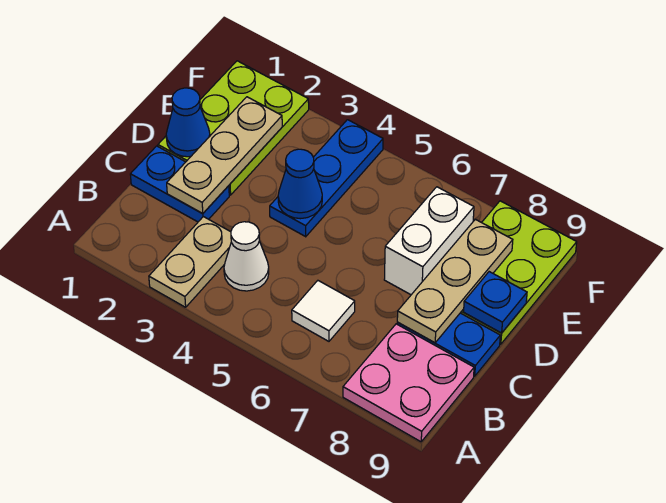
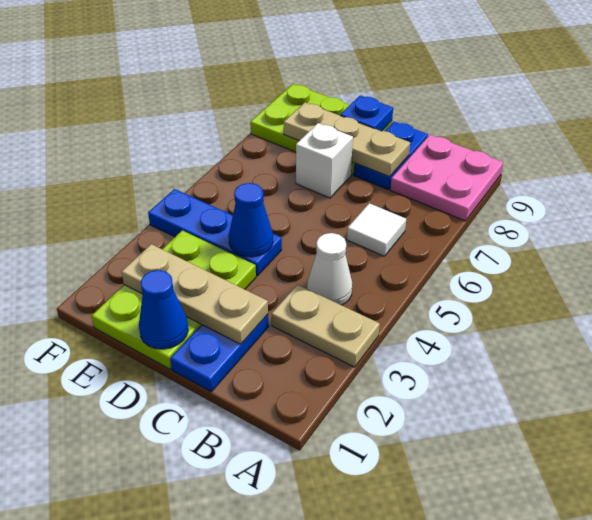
lime plate D1:F2 level 1 -> lime plate D1:E3 level 1
white brick D7:E7 level 1 -> white brick D7 level 1

